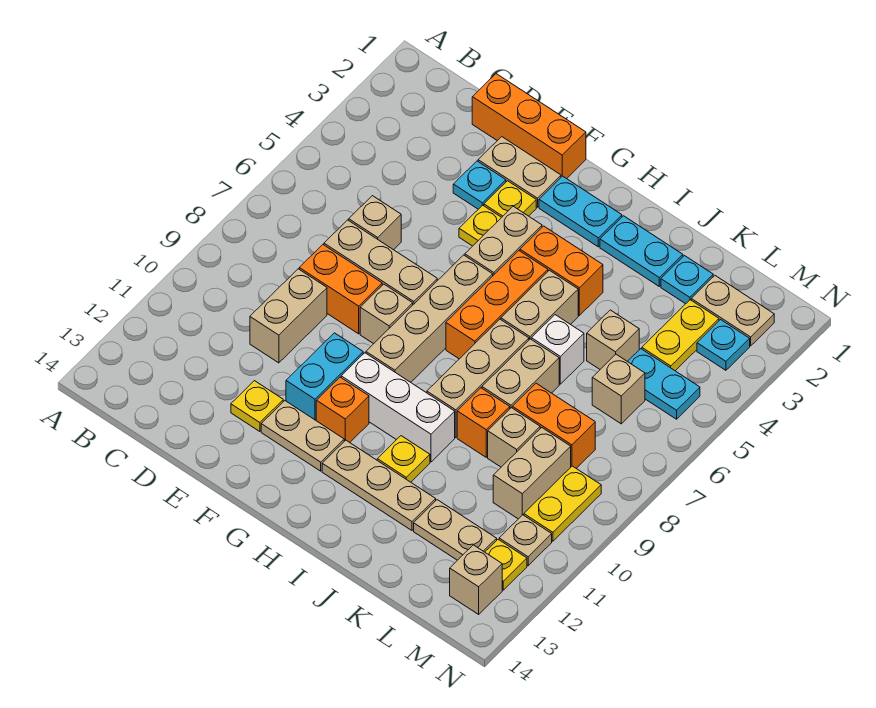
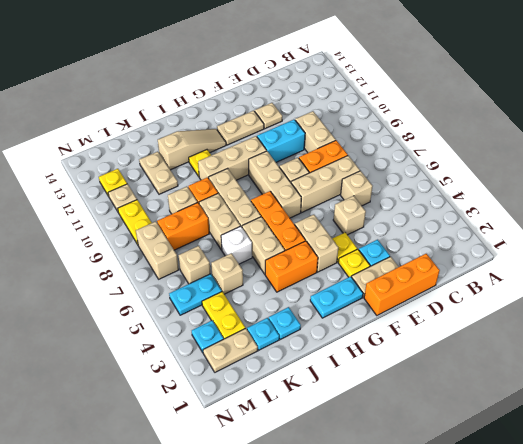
yellow plate E12 level 1 -> tan plate E12 level 1
cyan brick F10:F11 level 1 -> cyan brick E10:F10 level 1
tan brick G6:G9 level 1 -> tan brick G7:G9 level 1
white brick G10:I10 level 1 -> tan brick G10:I10 level 1
orange brick G11 level 1 -> none
tan plate H12:J12 level 1 -> tan slope H12:J12 level 1 top J
cyan plate I2:J2 level 1 -> cyan plate J2 level 1
tan plate K12:L12 level 1 -> tan plate K11:K12 level 1
tan brick L9:L10 level 1 -> tan brick M7:M8 level 1
tan brick M13 level 1 -> tan brick E5 level 1

